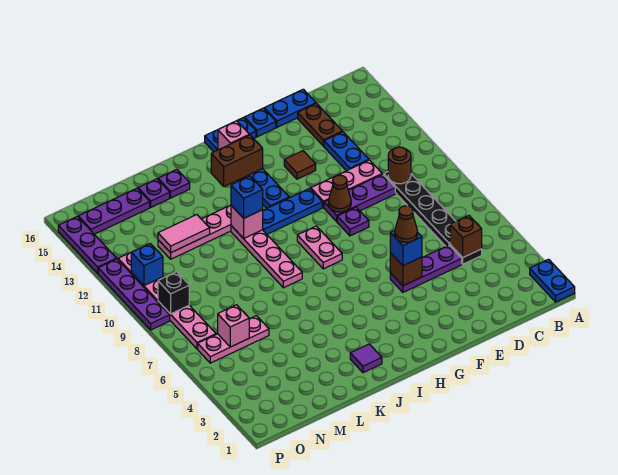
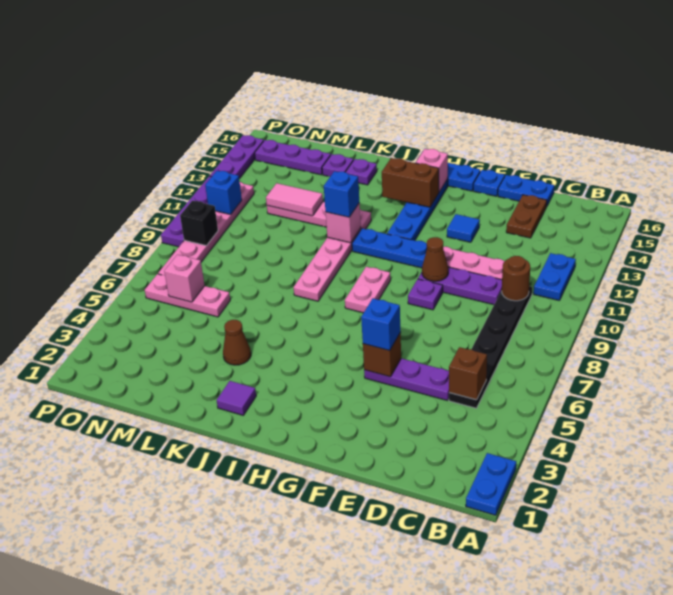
blue plate D12:D13 level 1 -> blue plate B11:B12 level 1
brown cone F5 level 4 -> brown cone K4 level 1
brown tile F13 level 1 -> blue tile F13 level 1

